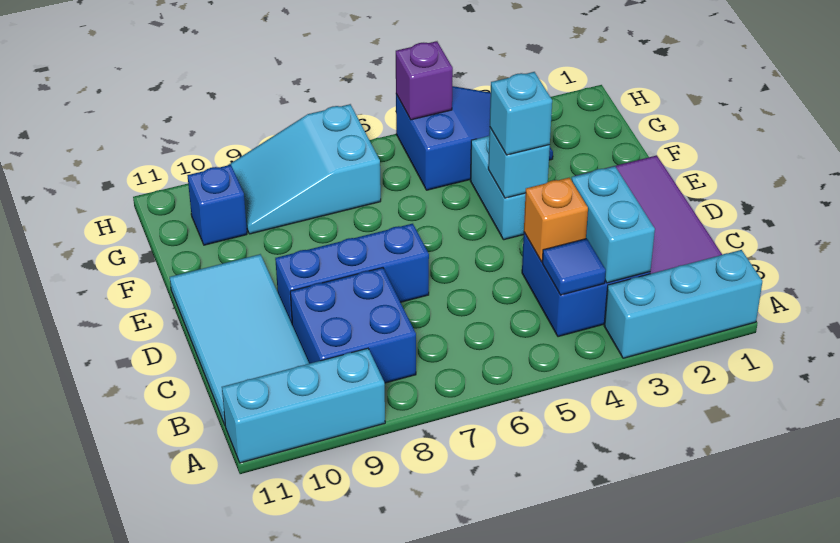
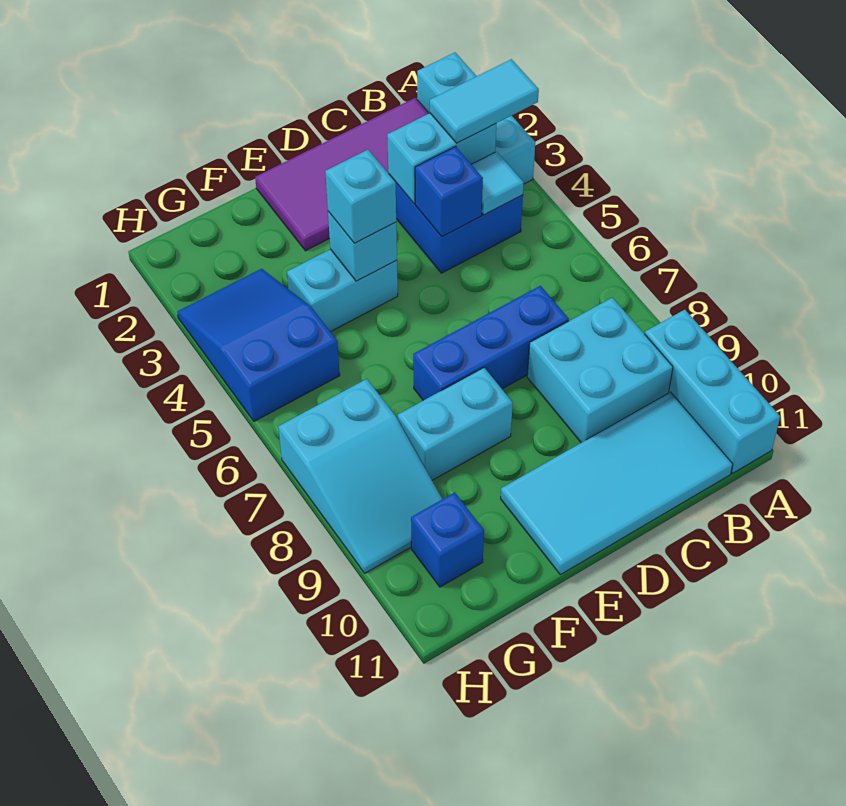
none -> cyan tile A3:B3 level 3
blue tile B4 level 2 -> cyan tile B4 level 2
blue brick B8:C9 level 1 -> cyan brick B8:C9 level 1
orange brick C4 level 2 -> blue brick C4 level 2
blue brick D7:D9 level 1 -> blue brick C7:E7 level 1
none -> cyan brick E8:F8 level 1
purple brick H5 level 2 -> none

